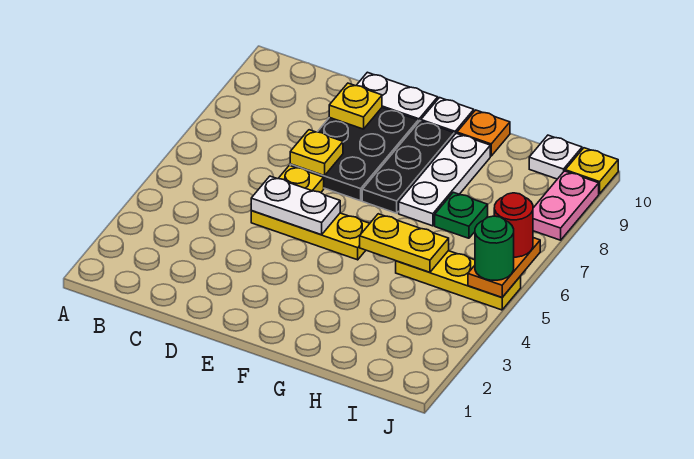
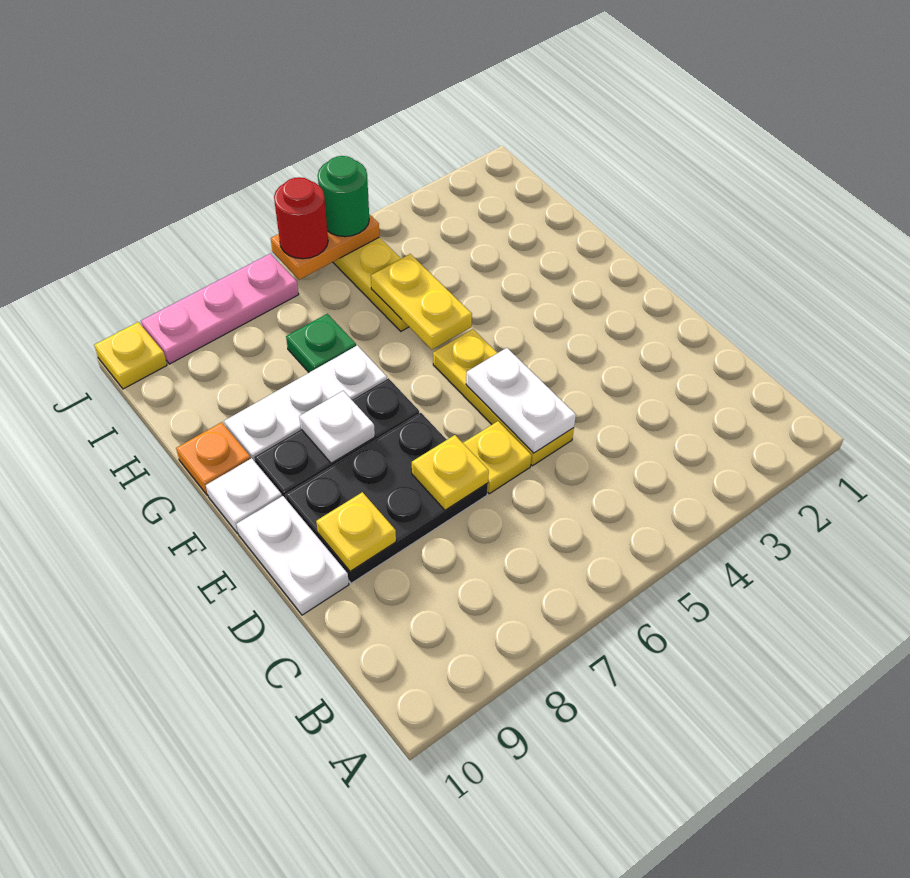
white plate I10 level 1 -> white plate F8 level 2
pink plate J8:J9 level 1 -> pink plate J7:J9 level 1

